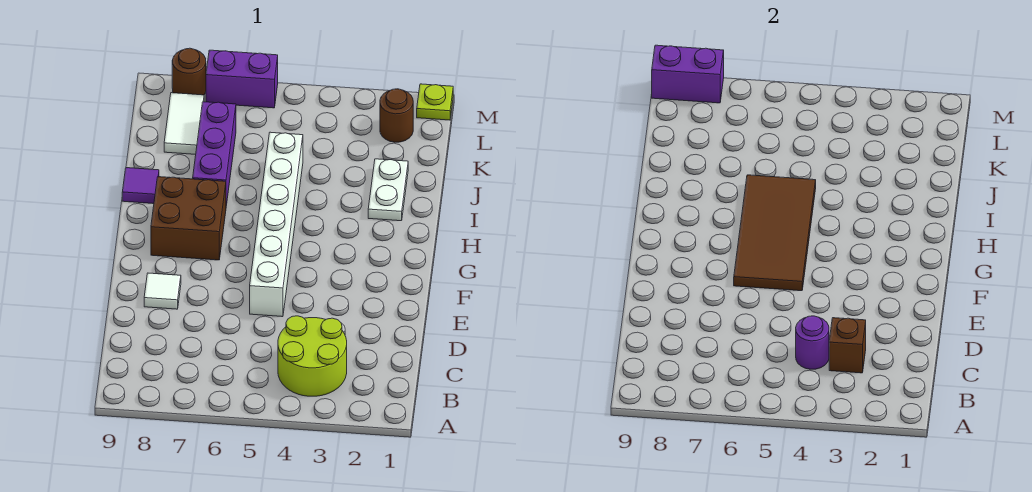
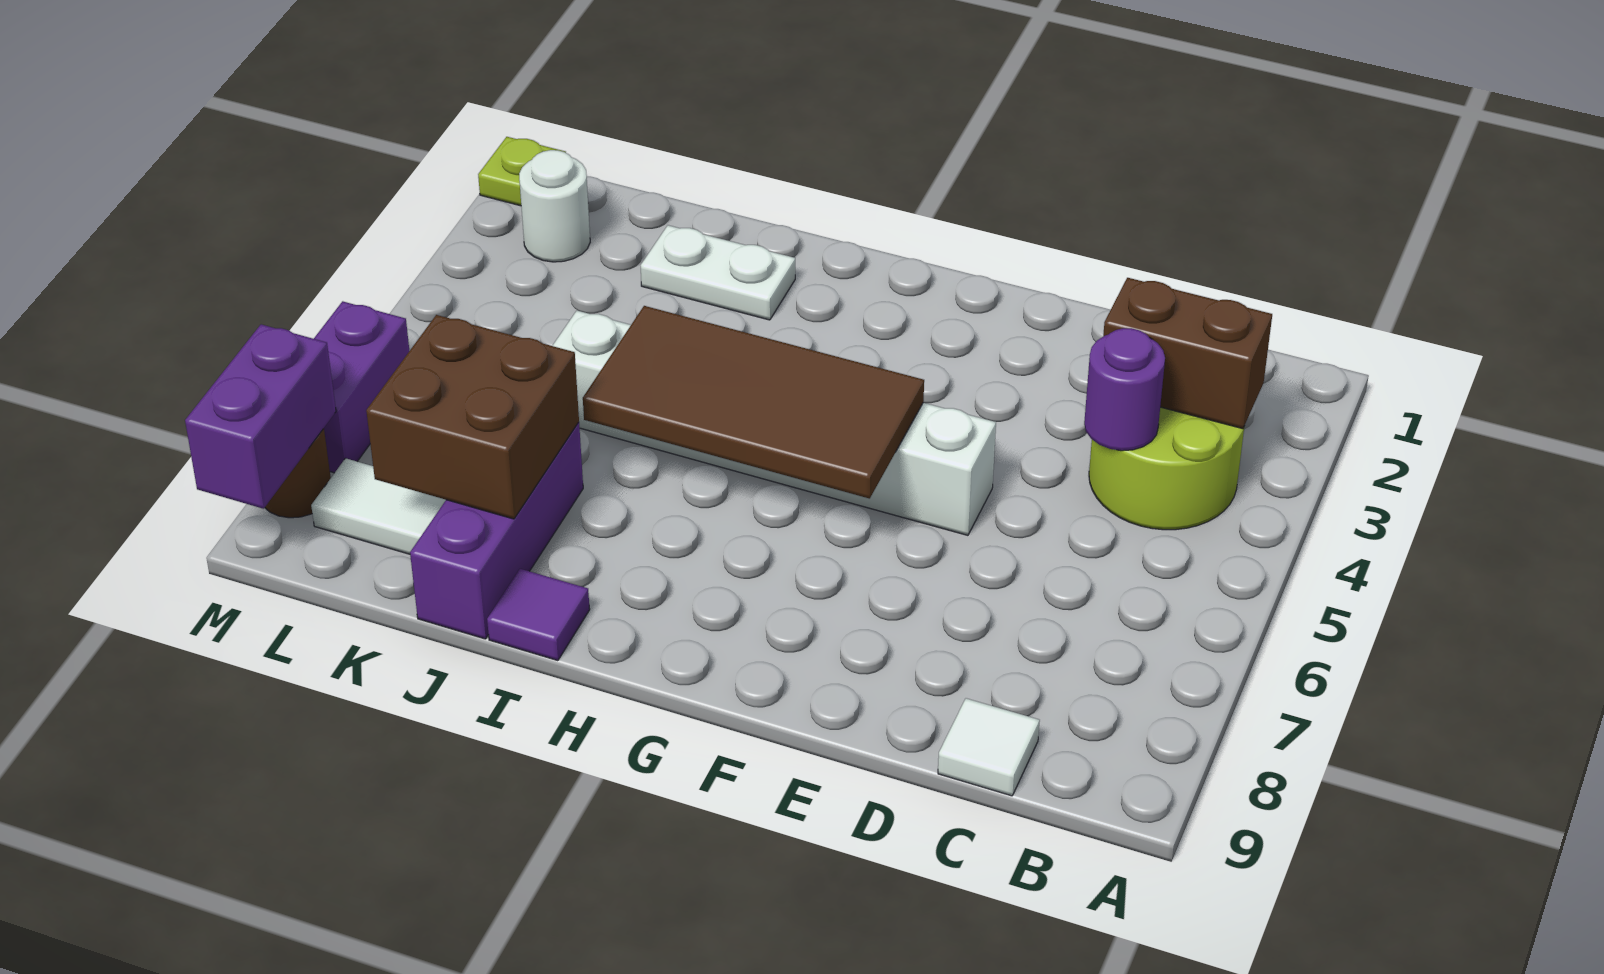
brown brick C3 level 2 -> brown brick B3:C3 level 2
white tile E8 level 1 -> white tile C9 level 1
brown brick G7:H8 level 1 -> brown brick J7:K8 level 2
purple brick I7:K7 level 1 -> purple brick J7:J9 level 1
brown round brick L2 level 1 -> white round brick L2 level 1

